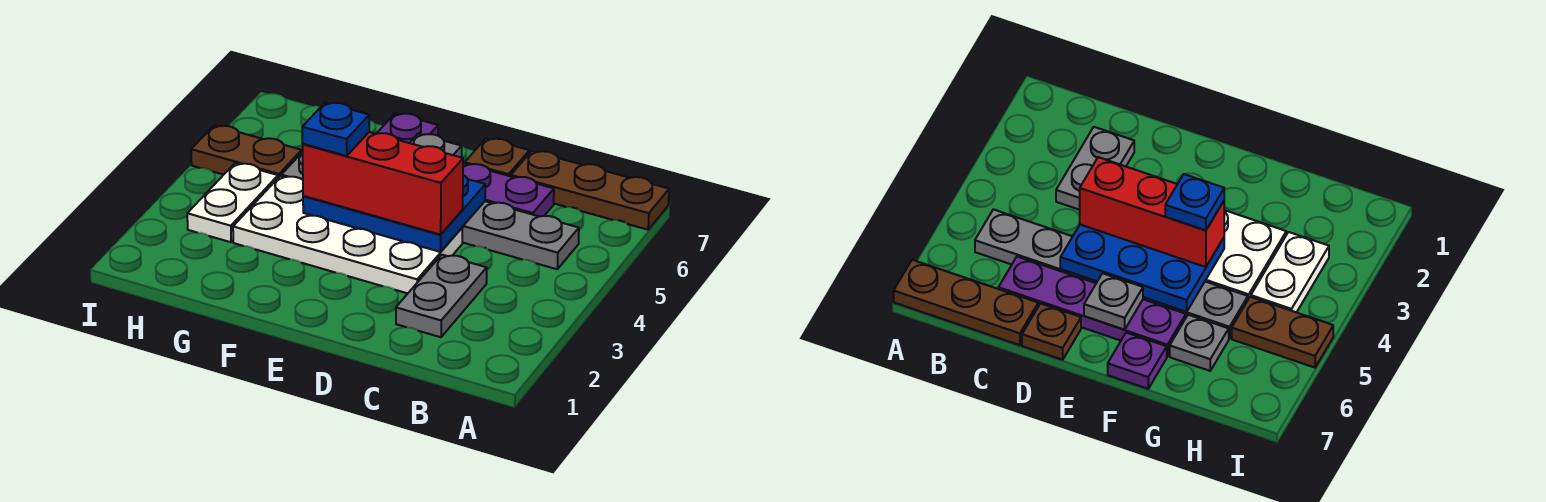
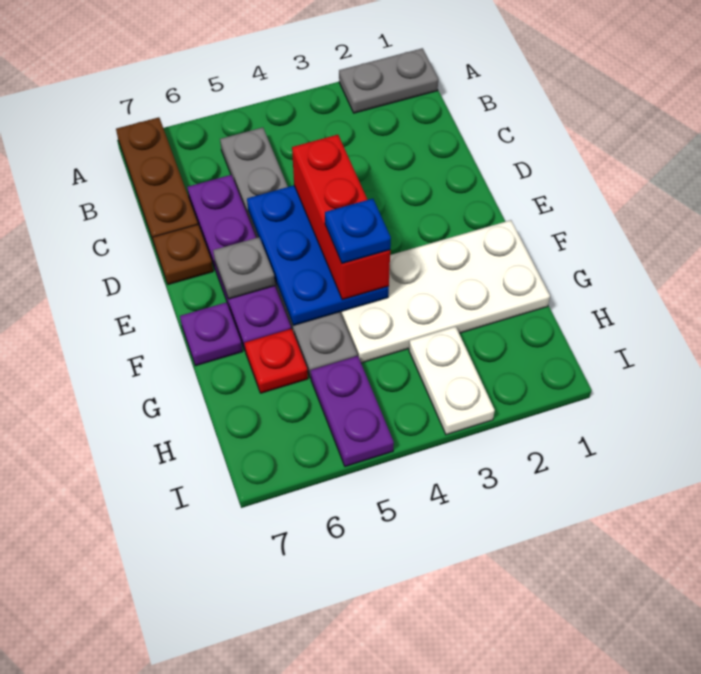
grey plate C2:C3 level 1 -> grey plate A1:A2 level 1
white plate D3:G4 level 1 -> white plate F1:G4 level 1
grey plate G6 level 1 -> red plate G6 level 1
white plate H3:H4 level 1 -> white plate H3:I3 level 1
brown plate H5:I5 level 1 -> purple plate H5:I5 level 1

